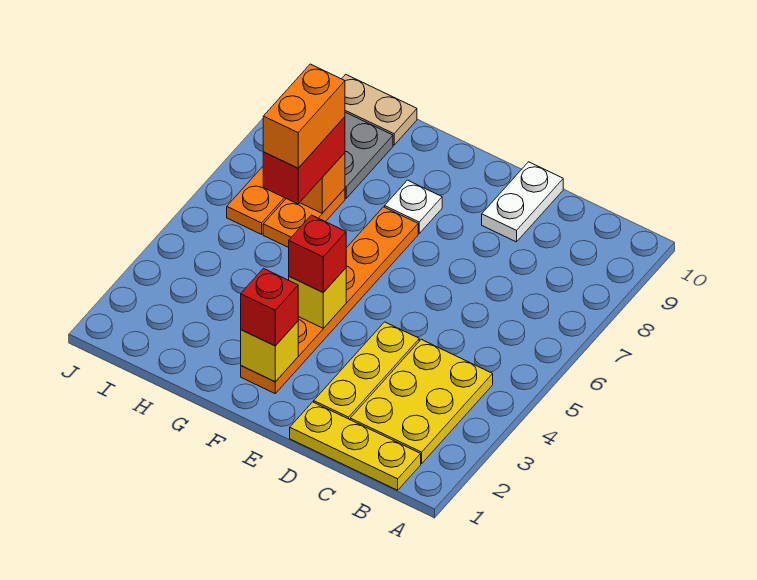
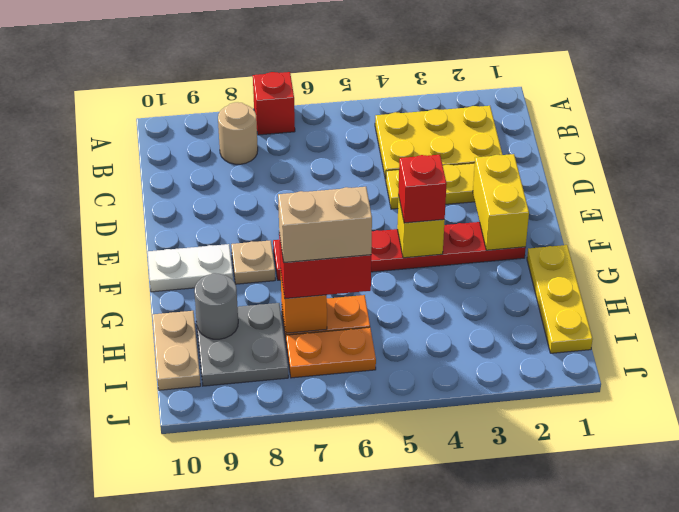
yellow plate B1:D1 level 1 -> yellow plate G1:I1 level 1
none -> tan round brick B8 level 1
white plate D9:D10 level 1 -> white plate F9:F10 level 1
orange plate F2:F7 level 1 -> red plate F2:F7 level 1
yellow brick F2 level 2 -> yellow brick E2:F2 level 2
red brick F2 level 3 -> red brick A7 level 1
white plate F8 level 1 -> tan plate F8 level 1
orange brick H6:H7 level 4 -> tan brick H6:H7 level 4
none -> grey round brick H9 level 2

